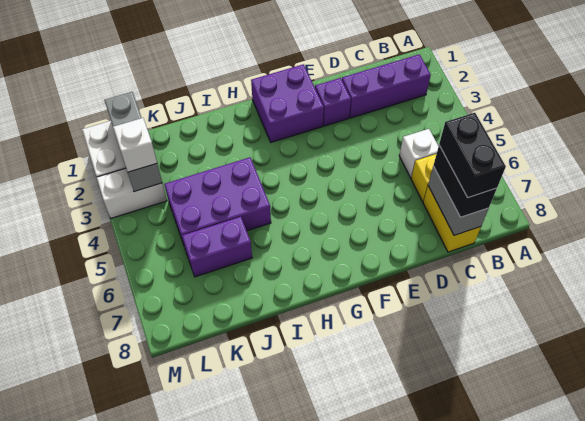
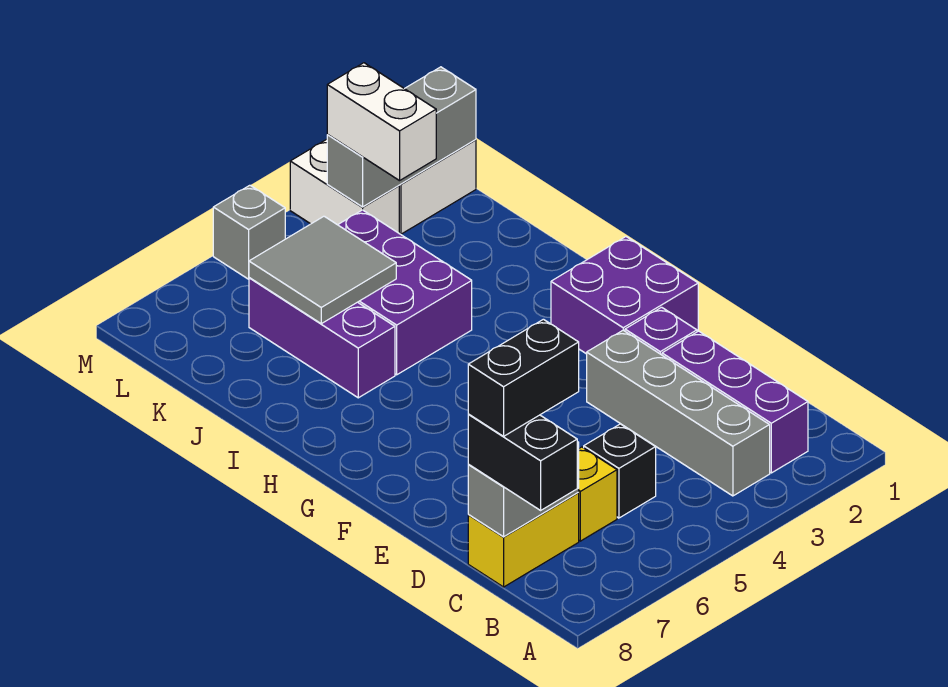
none -> grey brick B3:E3 level 1
white brick C5 level 1 -> black brick C5 level 1
black brick C7:C8 level 3 -> black brick B8:C8 level 3
none -> grey tile J5:K6 level 2
purple brick J6:K6 level 1 -> purple brick I6:K6 level 1
white brick L3 level 3 -> white brick K3:L3 level 3
none -> grey brick M5 level 1

